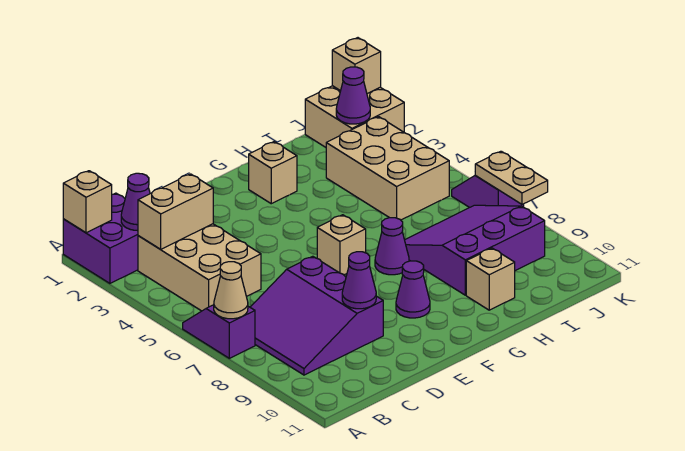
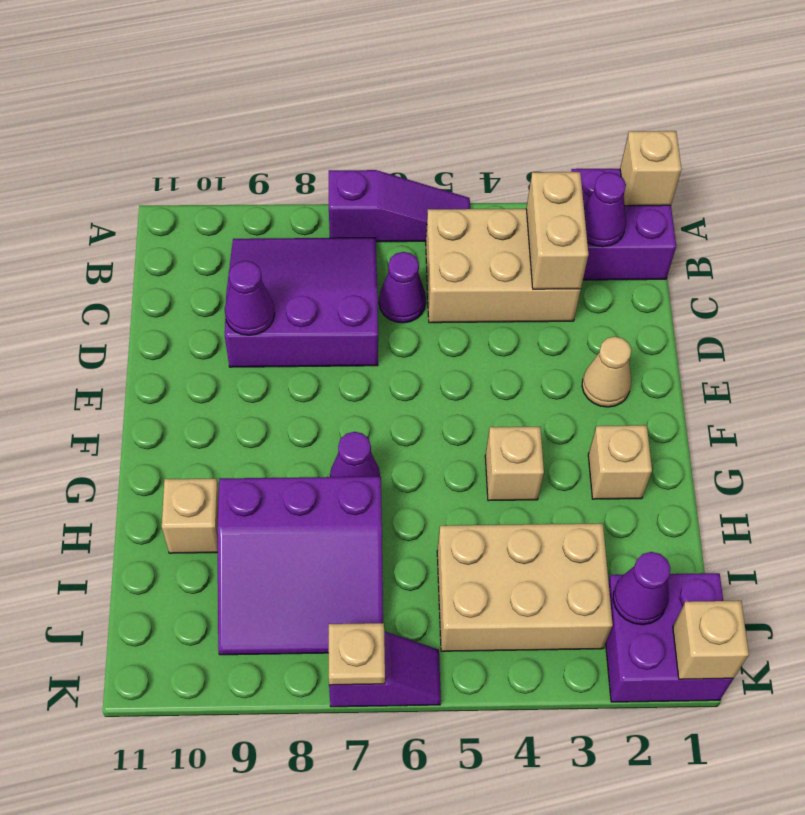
purple slope A6:A7 level 1 top 7 -> purple slope A5:A7 level 1 top 7
tan cone A7 level 2 -> tan cone E2 level 1
tan brick F6 level 1 -> tan brick G4 level 1
purple cone F9 level 1 -> purple cone C6 level 1
purple slope H7:J9 level 1 top 9 -> purple slope H7:J9 level 1 top H
tan brick J1:K2 level 1 -> purple brick J1:K2 level 1
tan plate K7:K8 level 2 -> tan plate K7 level 2

